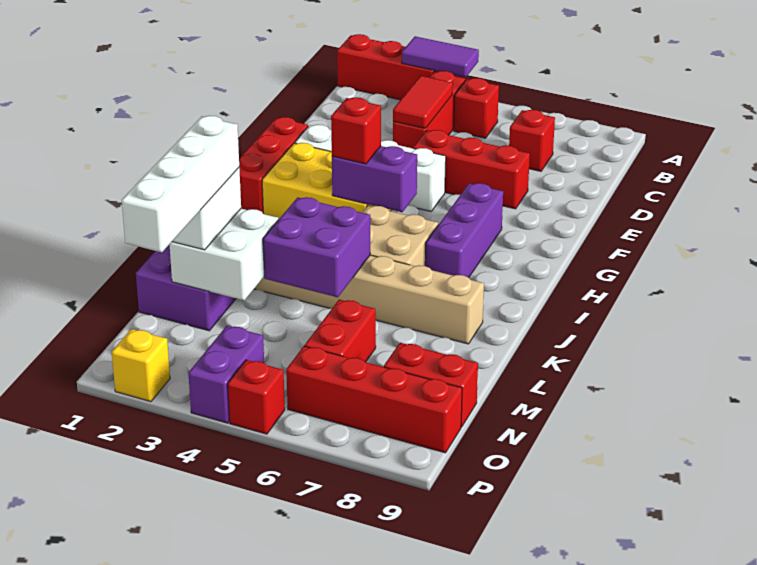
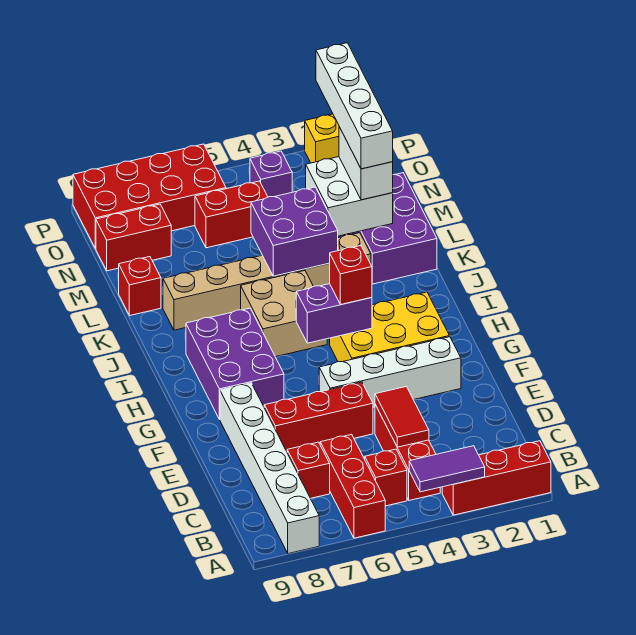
none -> white brick A8:F8 level 1
red brick F1:H1 level 1 -> red brick A6:C6 level 1
purple brick G7:I7 level 1 -> purple brick G7:I8 level 1
red brick M6:N6 level 1 -> red brick N5:N6 level 1
purple brick O4:P4 level 1 -> purple brick O4 level 1
red brick O6:O9 level 1 -> red brick O6:P9 level 1
red brick P5 level 1 -> red brick L9 level 1

